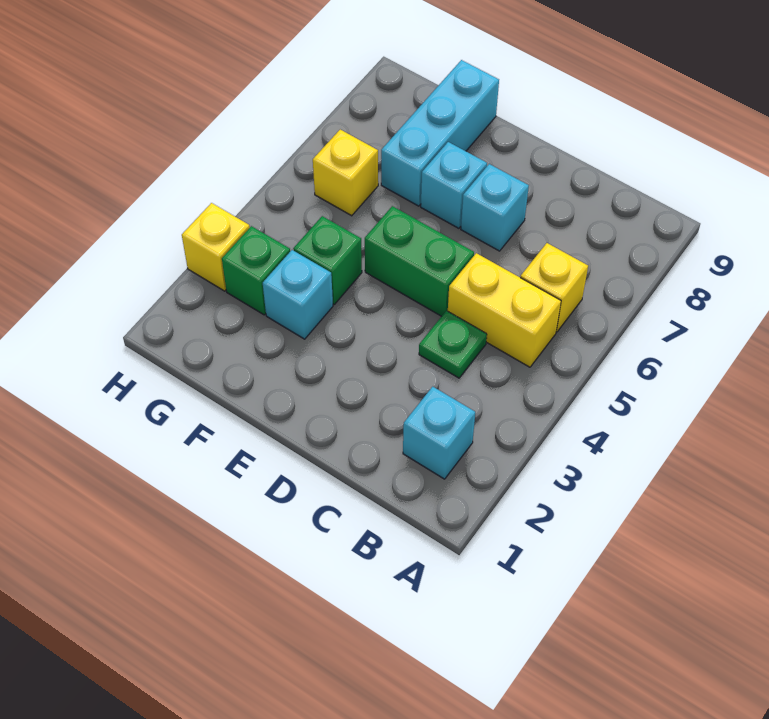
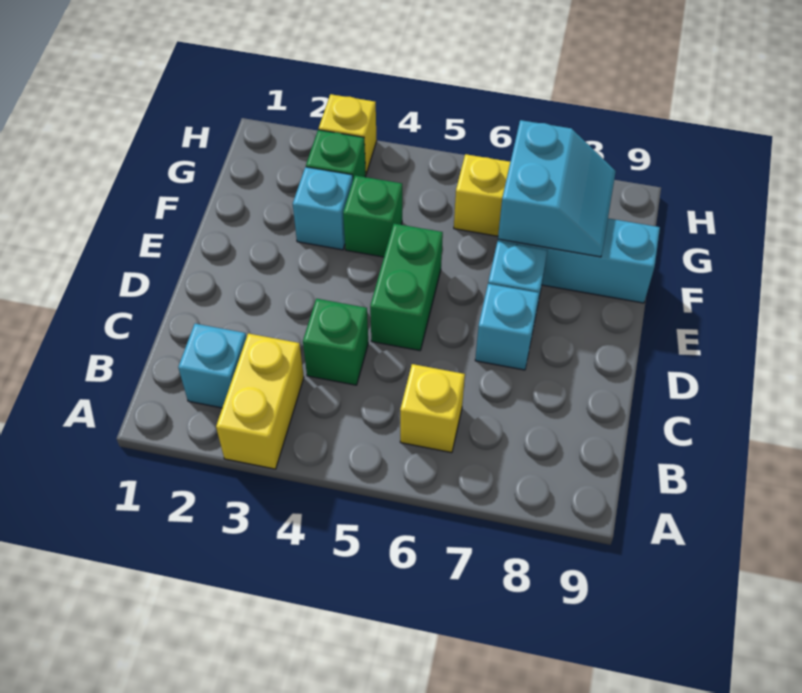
yellow brick B5:C5 level 1 -> yellow brick A3:B3 level 1
green plate C4 level 1 -> green brick C4 level 1
none -> cyan slope F7:G8 level 2 top 7

